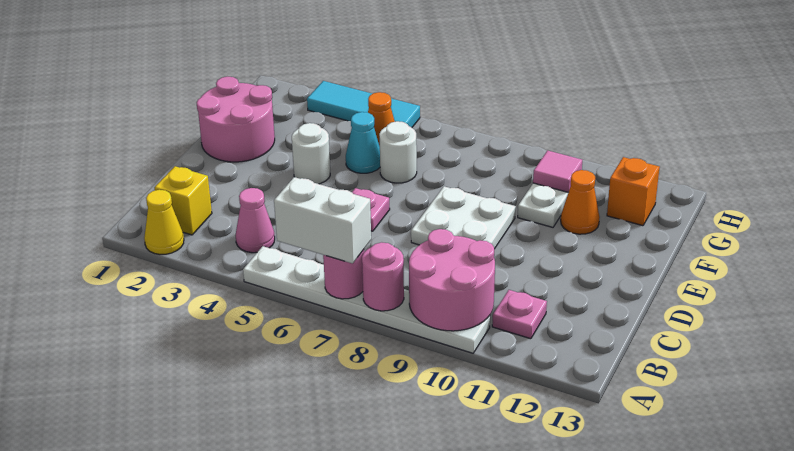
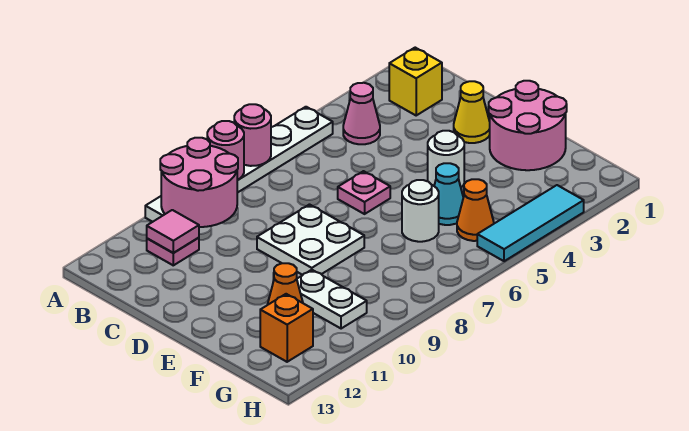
yellow cone A2 level 1 -> yellow cone D2 level 1
white brick A6:A7 level 3 -> none
pink tile G10 level 2 -> pink tile B11 level 2

